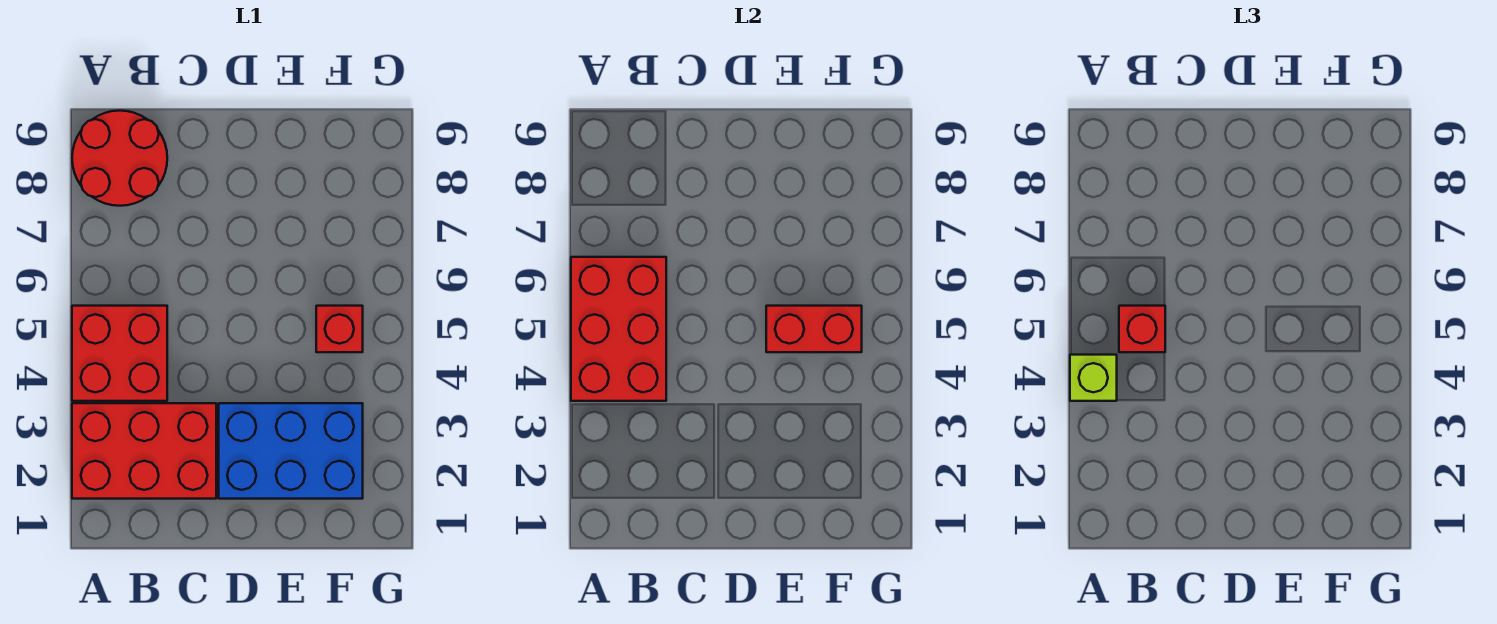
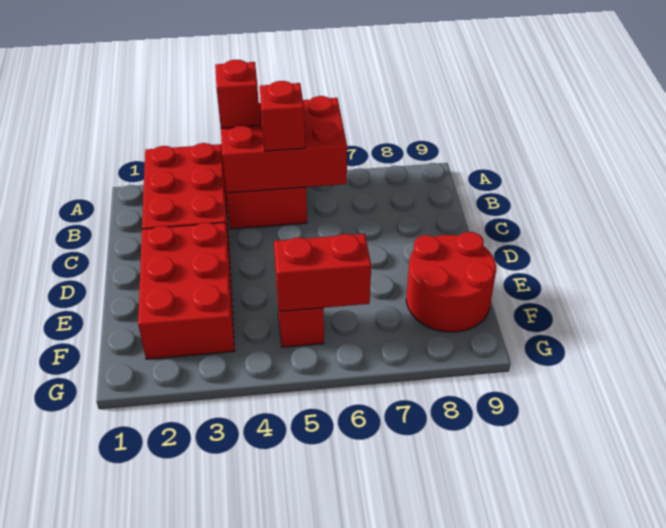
lime brick A4 level 3 -> red brick A4 level 3
red round brick A8:B9 level 1 -> red round brick E8:F9 level 1
blue brick D2:F3 level 1 -> red brick D2:F3 level 1
red brick E5:F5 level 2 -> red brick F5:F6 level 2

